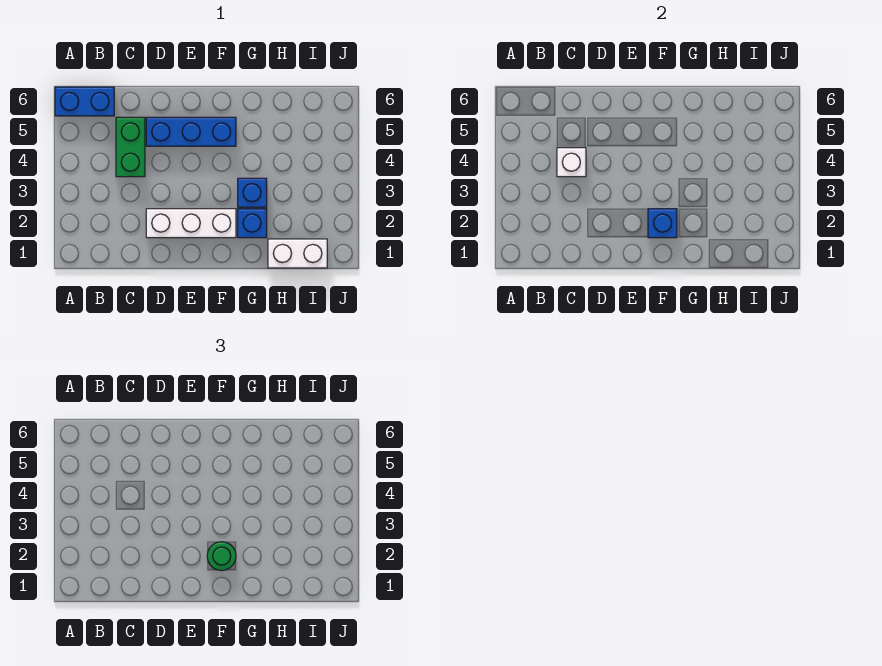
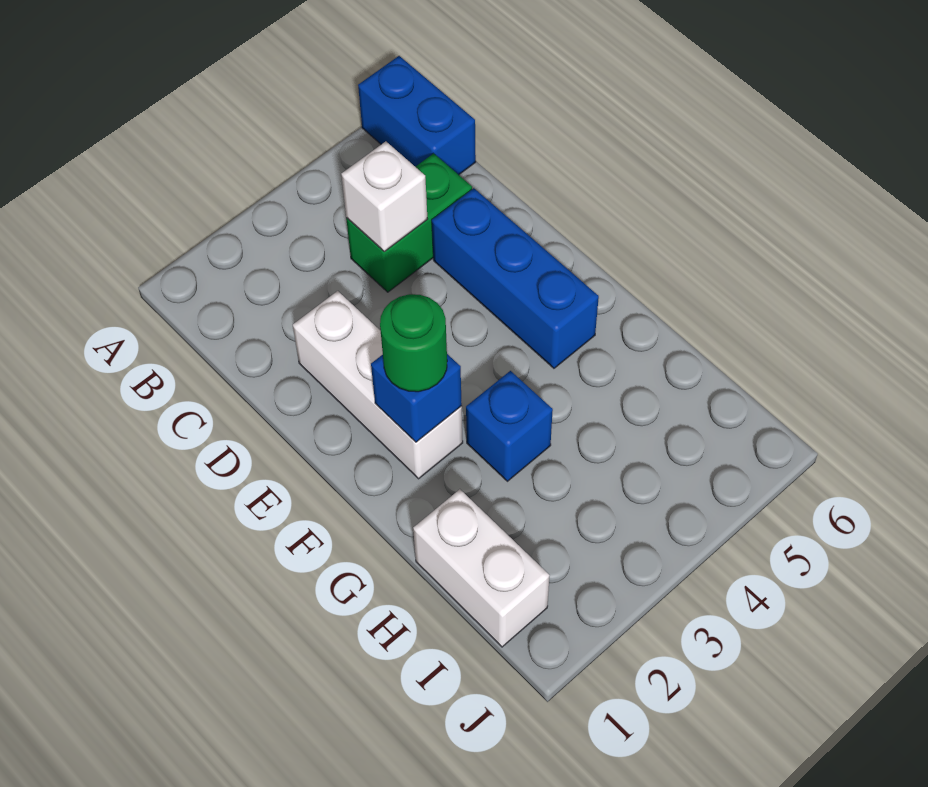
blue brick G2 level 1 -> none

